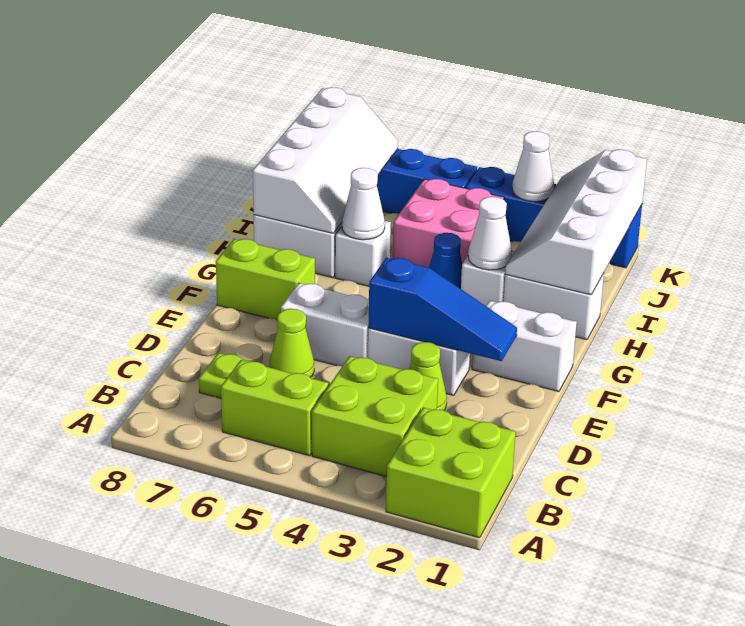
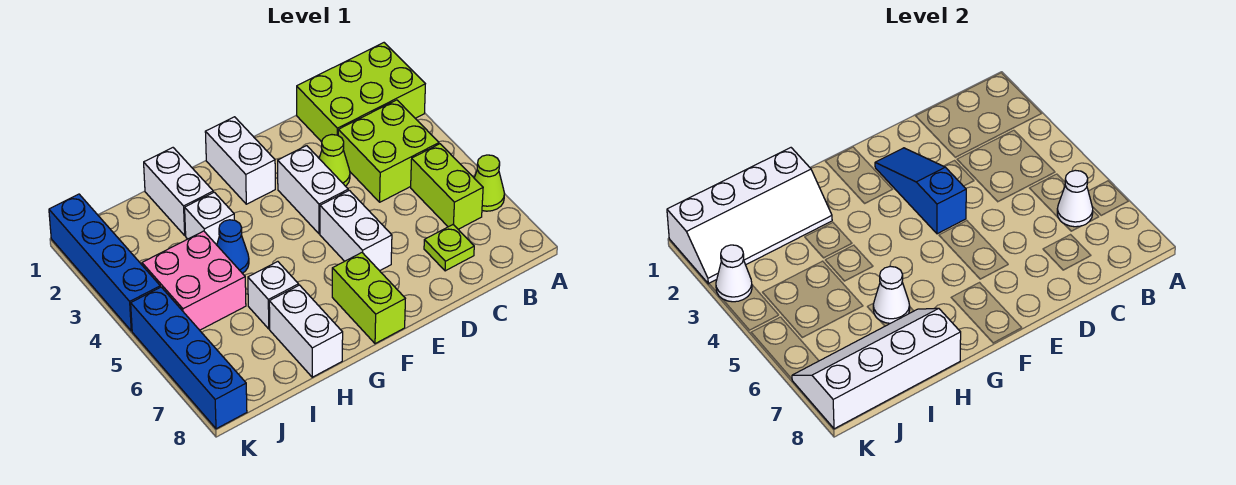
lime brick A1:B2 level 1 -> lime brick A1:C2 level 1
lime cone D6 level 1 -> lime cone A6 level 1
white cone H3 level 2 -> white cone B6 level 2

